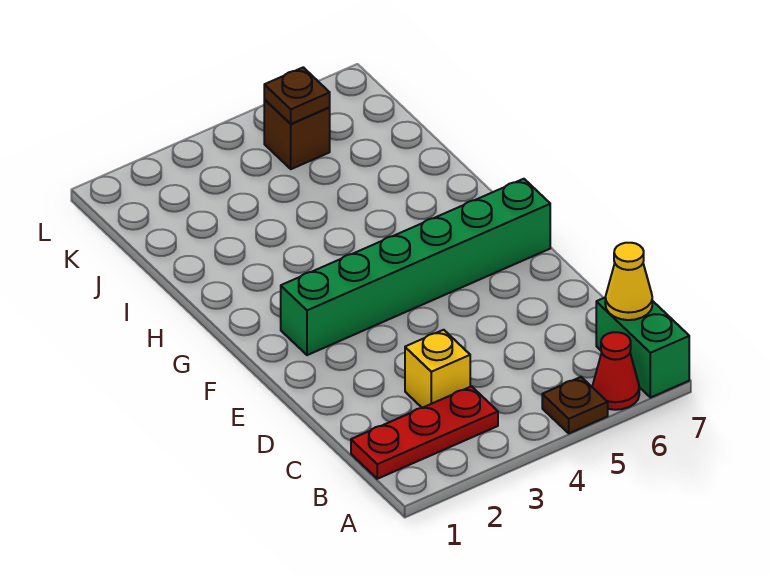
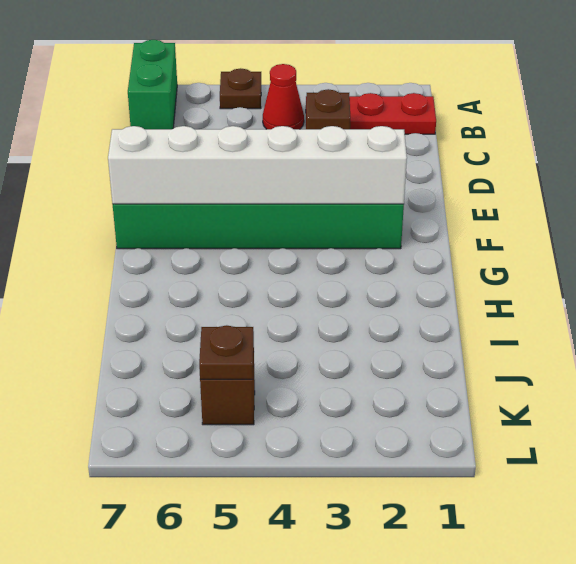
red cone A6 level 1 -> red cone B4 level 1
yellow cone B7 level 2 -> none
yellow brick C3 level 1 -> brown brick C3 level 1
none -> white brick F2:F7 level 2

